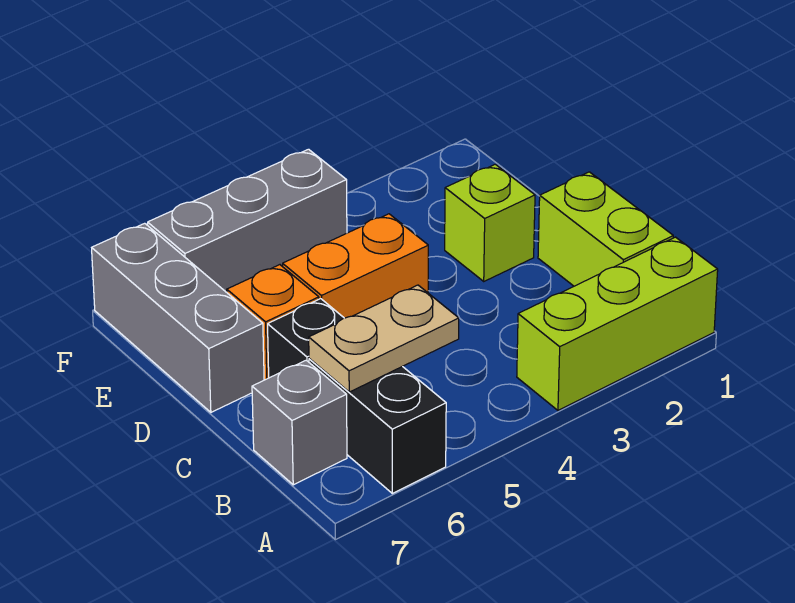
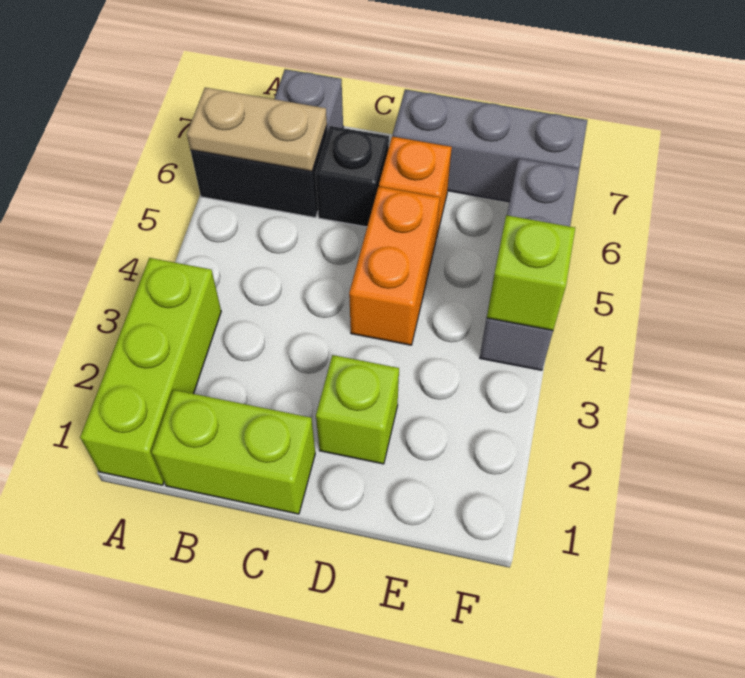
tan plate B5:B6 level 2 -> tan plate A6:B6 level 2
none -> lime brick F4 level 2

